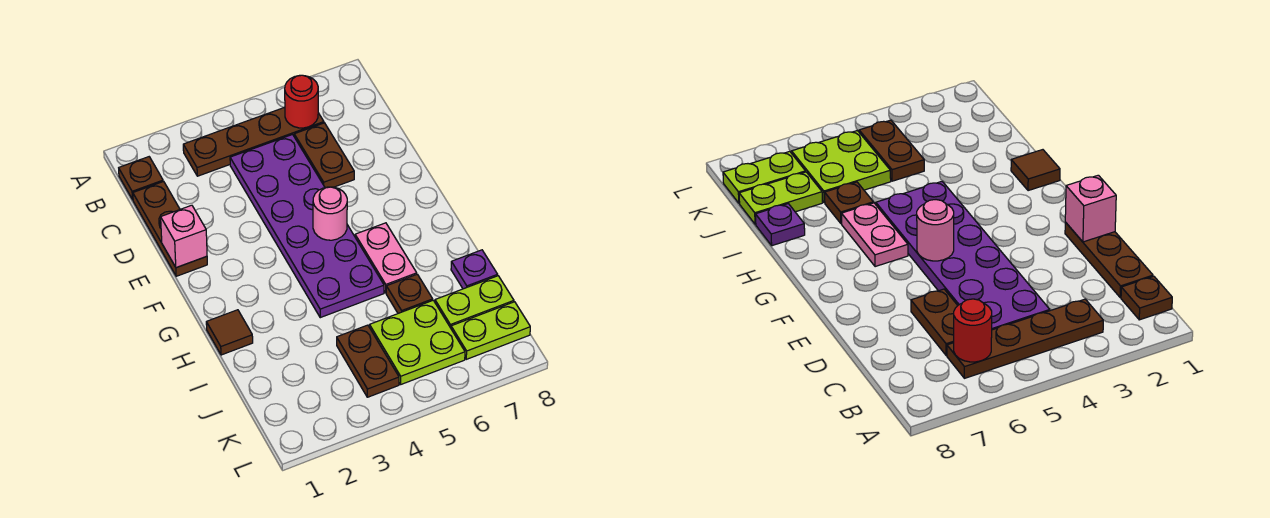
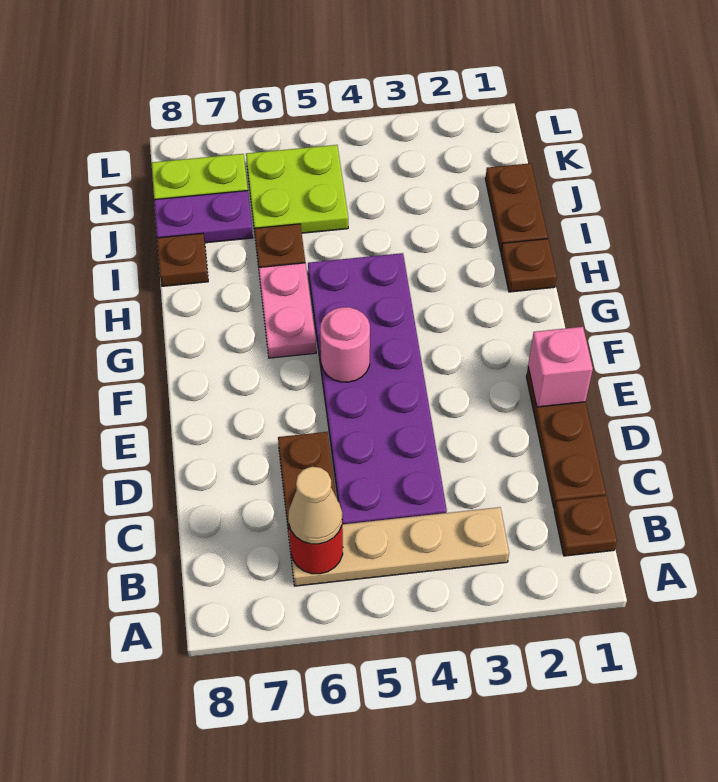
brown plate B3:B6 level 1 -> tan plate B3:B6 level 1
none -> tan cone B6 level 3
brown tile H1 level 1 -> brown plate H1 level 1
purple plate I8 level 1 -> brown plate I8 level 1
brown plate J4:K4 level 1 -> brown plate I1:J1 level 1
lime plate J7:J8 level 1 -> purple plate J7:J8 level 1

